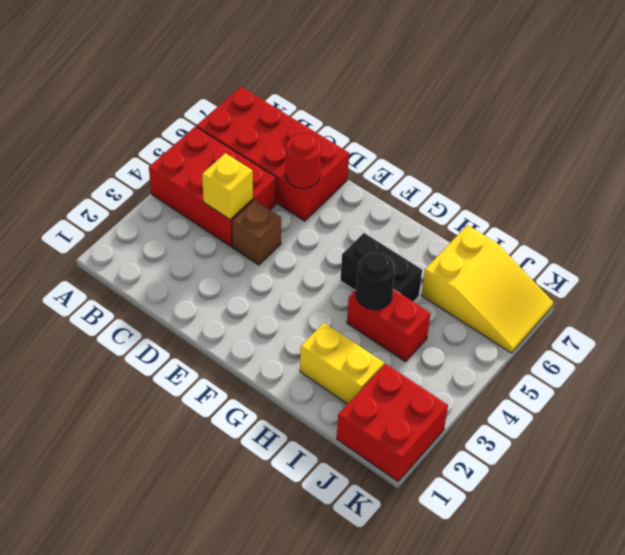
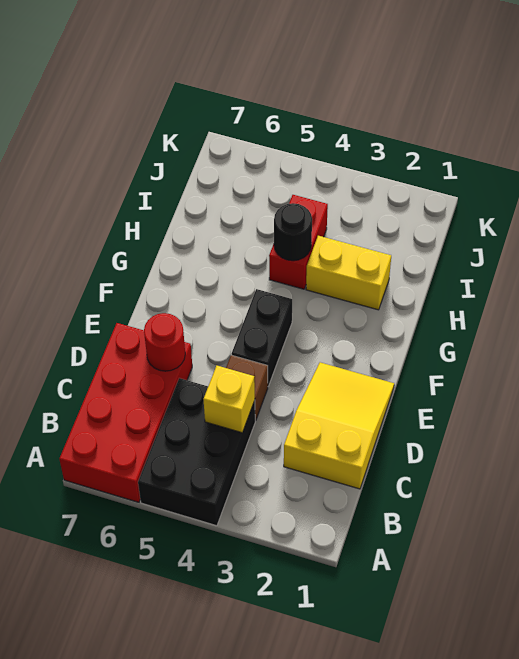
red brick A4:C5 level 1 -> black brick A4:C5 level 1
black brick G5:H5 level 1 -> black brick E4:F4 level 1
yellow brick H2:I2 level 1 -> yellow brick H2:H3 level 1
yellow slope I6:K7 level 1 top I -> yellow slope C1:E2 level 1 top C
red brick J1:K2 level 1 -> none

